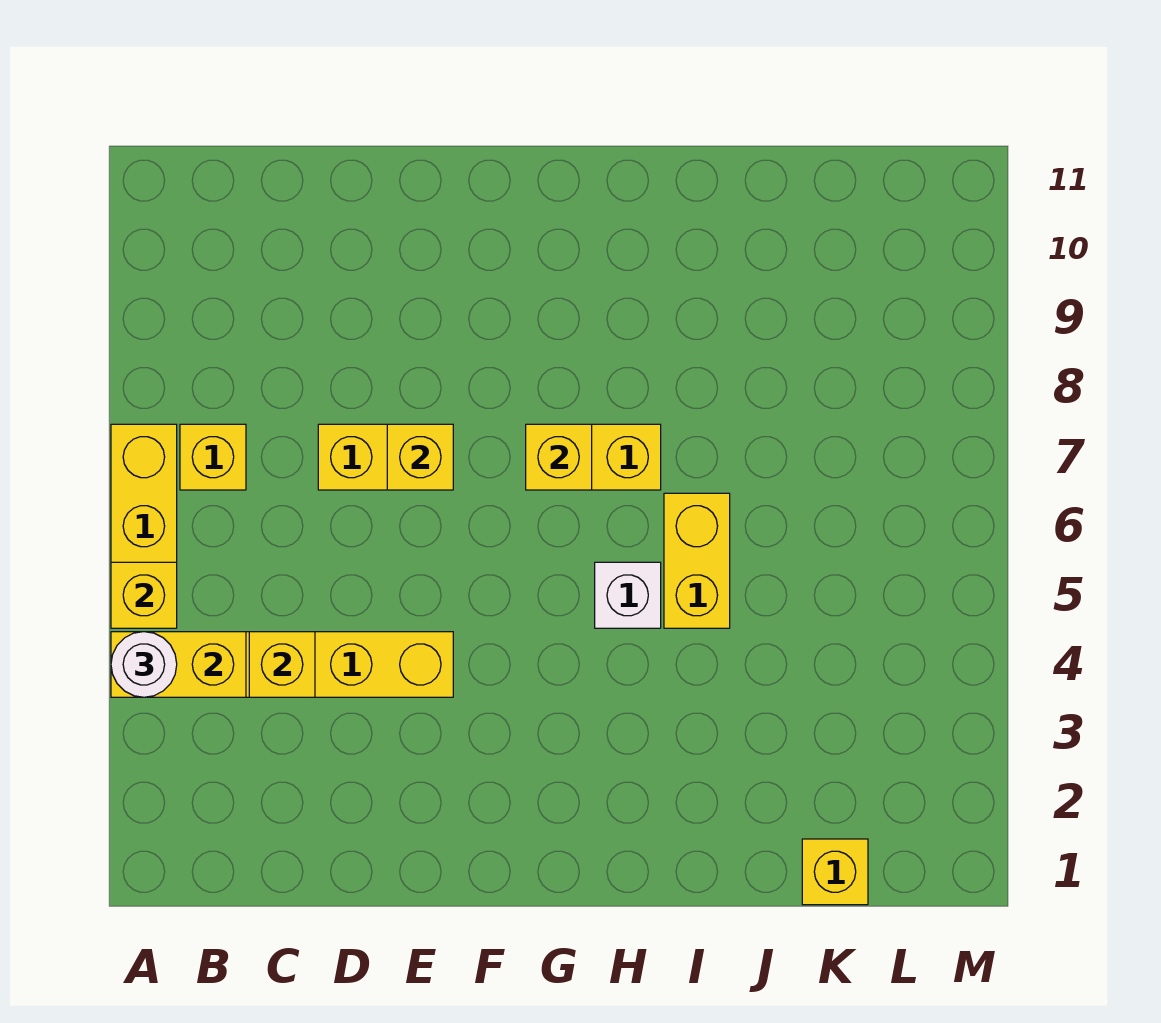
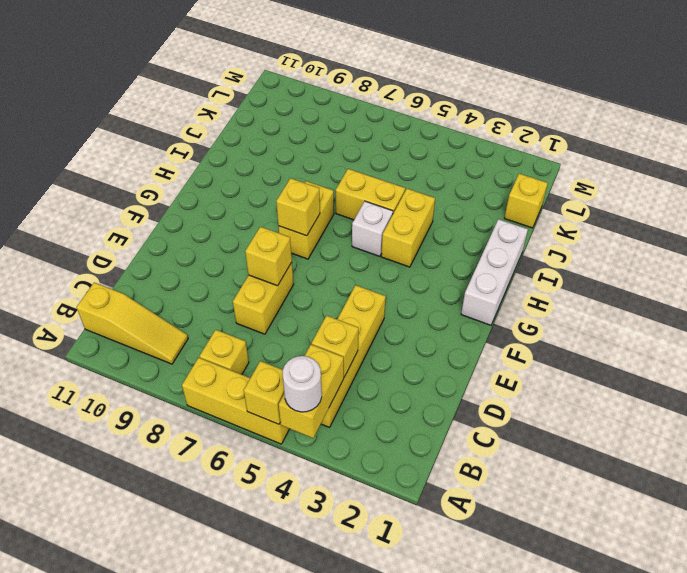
none -> yellow slope B9:B11 level 1 top 11
none -> white brick G1:I1 level 1
none -> yellow brick H4:I4 level 1

